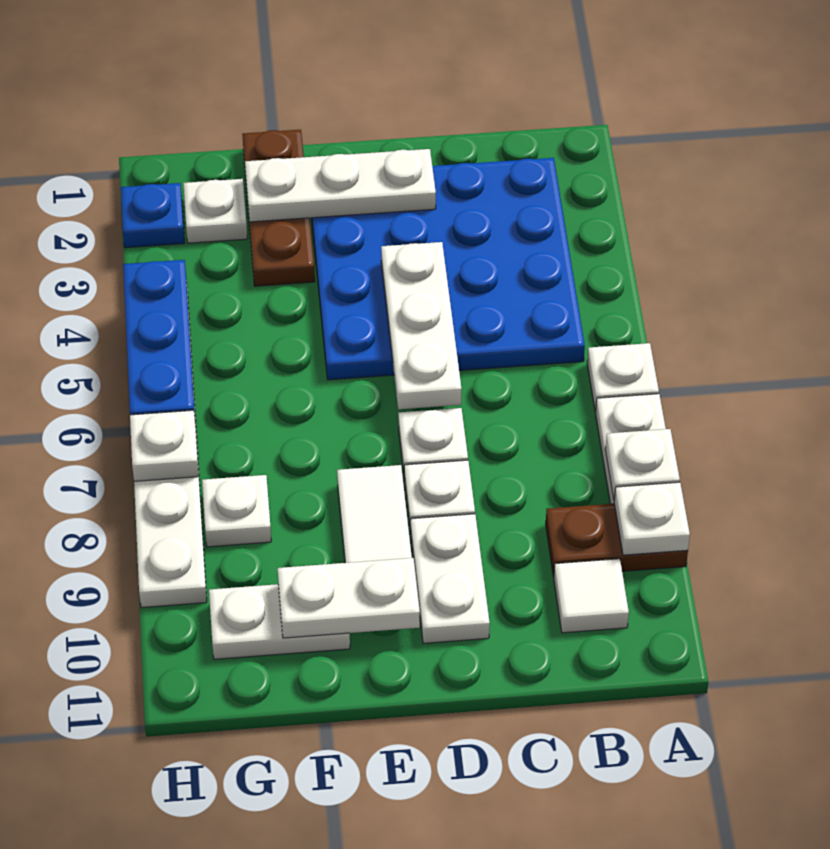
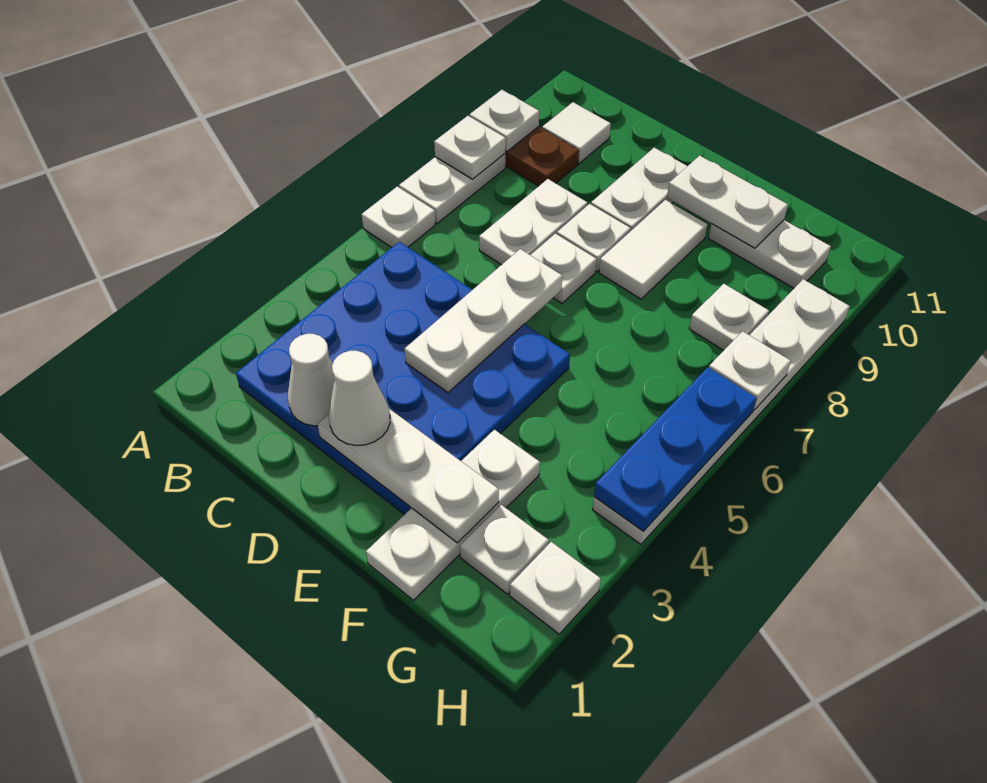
none -> white cone C2 level 2
none -> white plate C7:C8 level 1
none -> white cone D2 level 3
brown plate F1:F3 level 1 -> white plate F1:F3 level 1
blue plate H2 level 1 -> white plate H2 level 1

